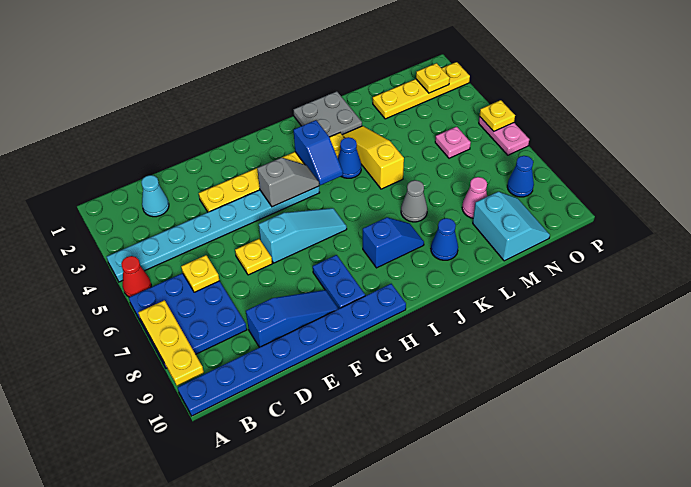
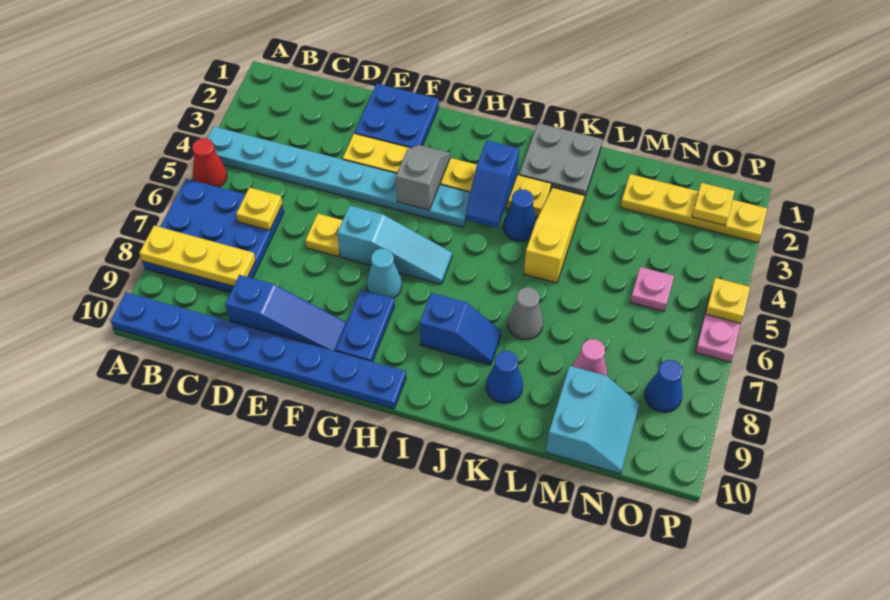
yellow plate A7:A9 level 2 -> yellow plate A8:C8 level 2
cyan cone C2 level 1 -> cyan cone G7 level 1
none -> blue plate E1:F2 level 1
grey slope G4:H4 level 2 top G -> grey slope G3:G4 level 2 top 4

